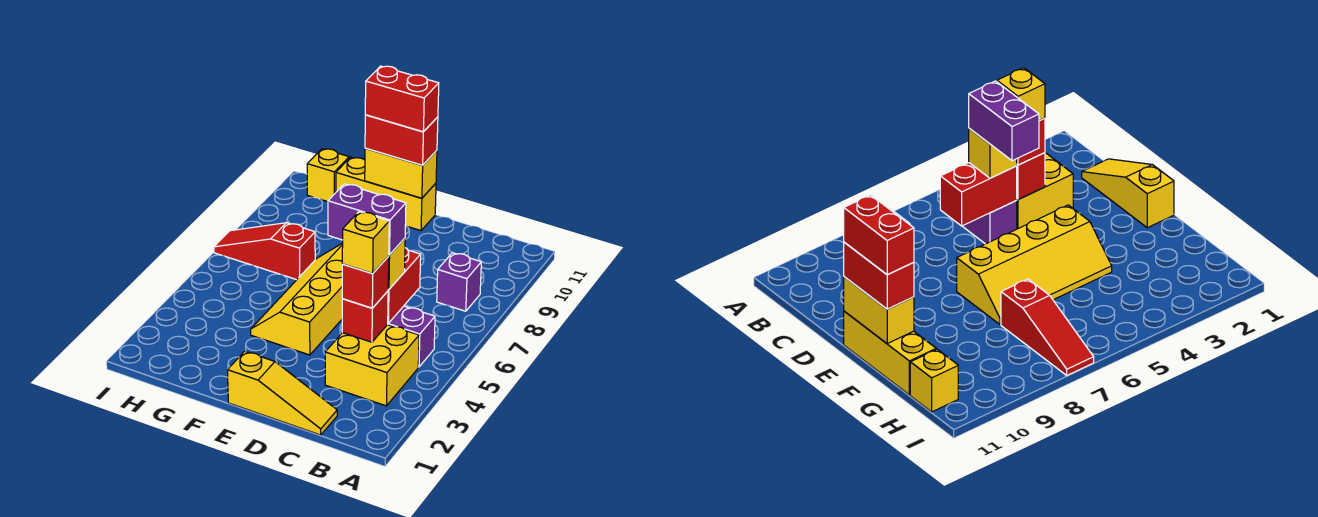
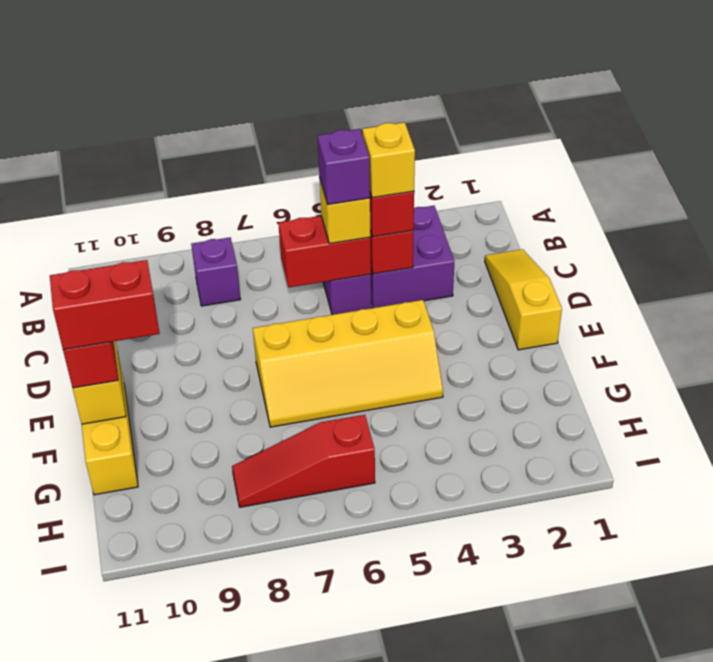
yellow brick B3:C4 level 1 -> purple brick B3:C4 level 1
purple brick C5:D5 level 4 -> purple brick C5 level 4
red brick E11:F11 level 4 -> red brick F10:F11 level 4
red slope G7:I7 level 1 top G -> red slope H6:H8 level 1 top 6
yellow brick H11 level 1 -> none

